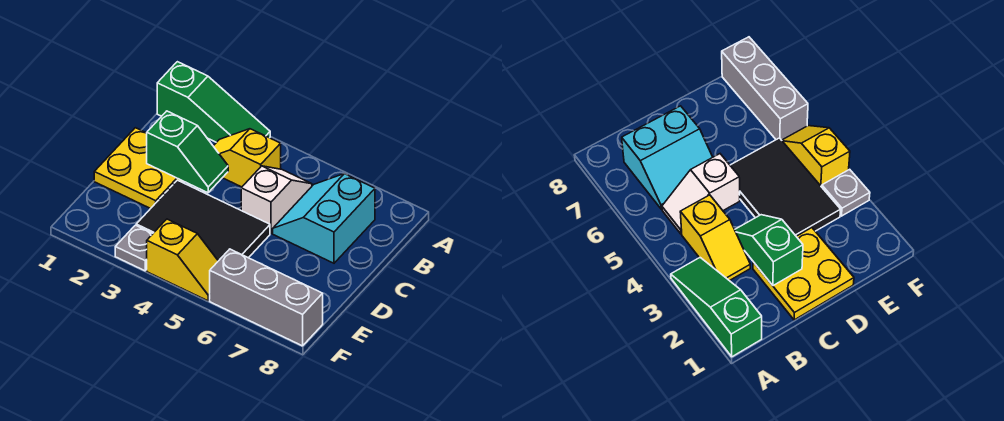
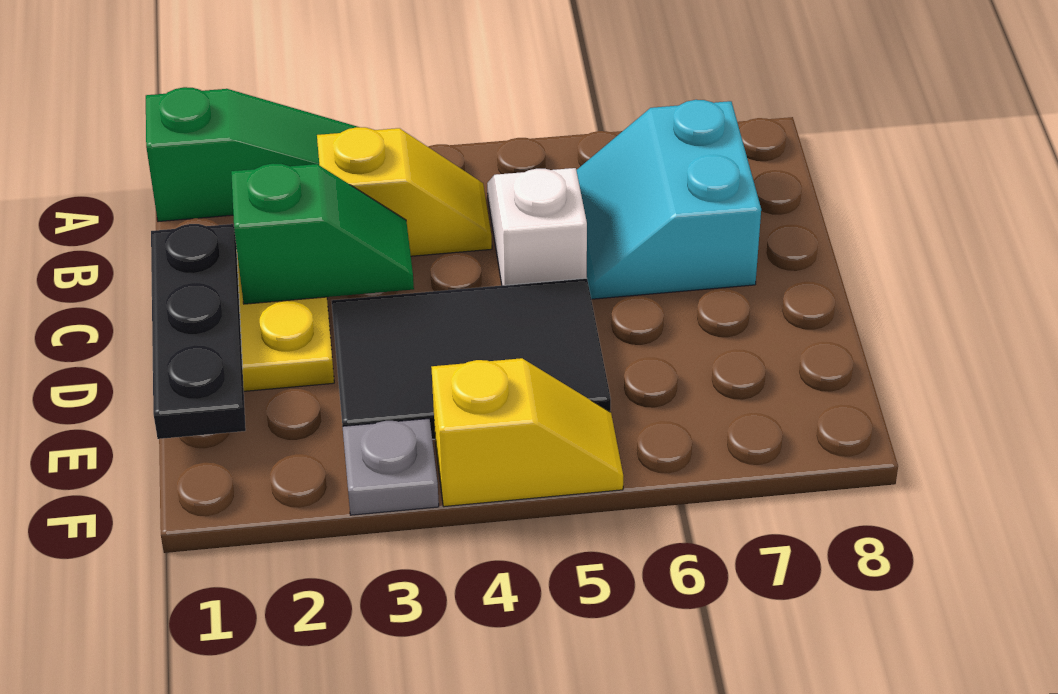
yellow slope B3:B4 level 1 top 4 -> yellow slope B3:B4 level 1 top 3
none -> black plate C1:E1 level 2
grey brick F6:F8 level 1 -> none

